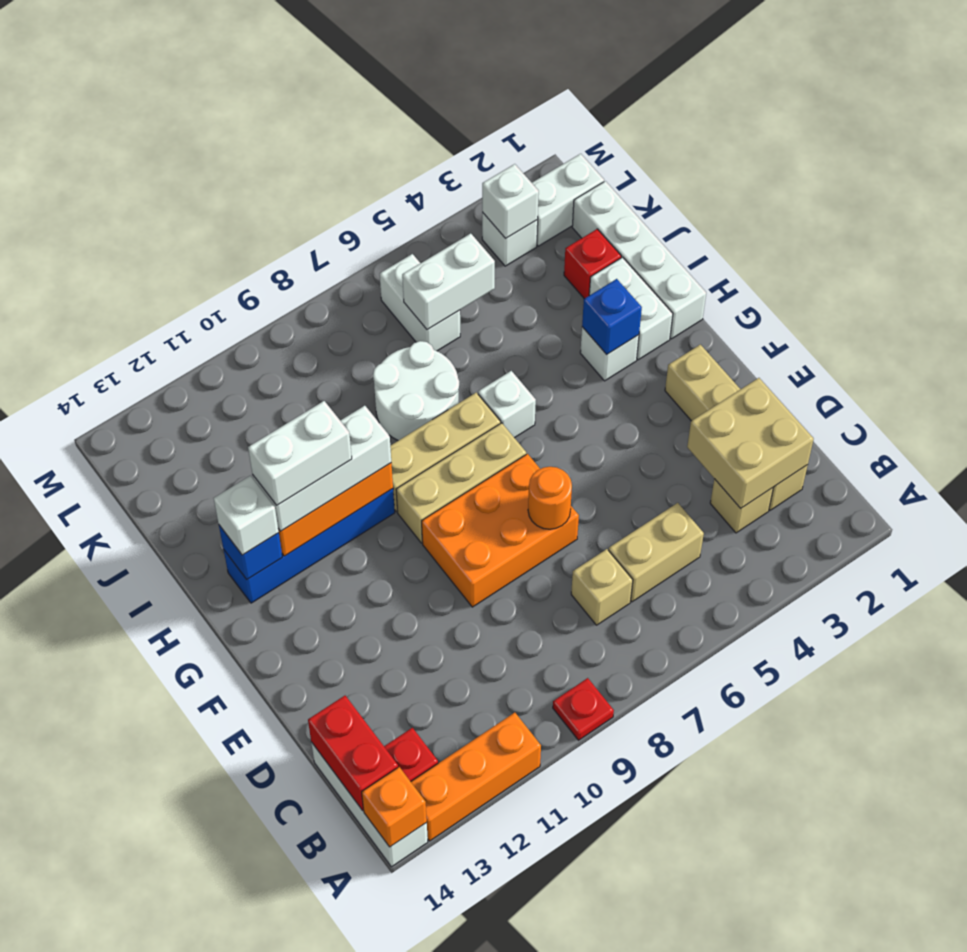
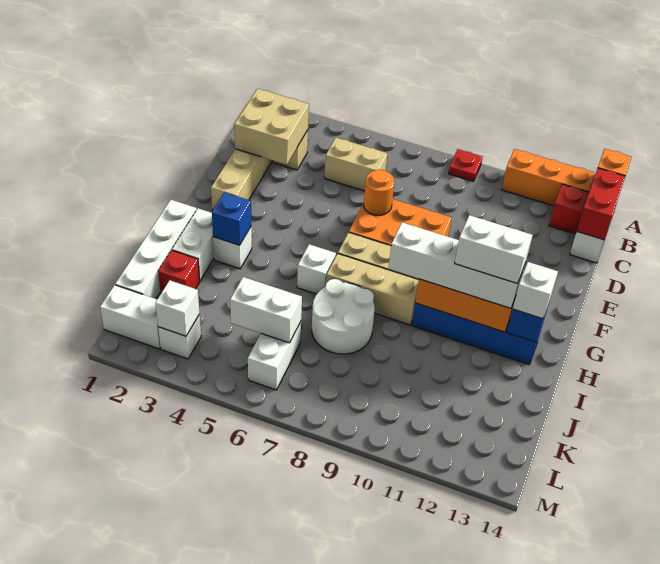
tan brick C7 level 1 -> none
white brick H10:H12 level 3 -> white brick H9:H12 level 3

